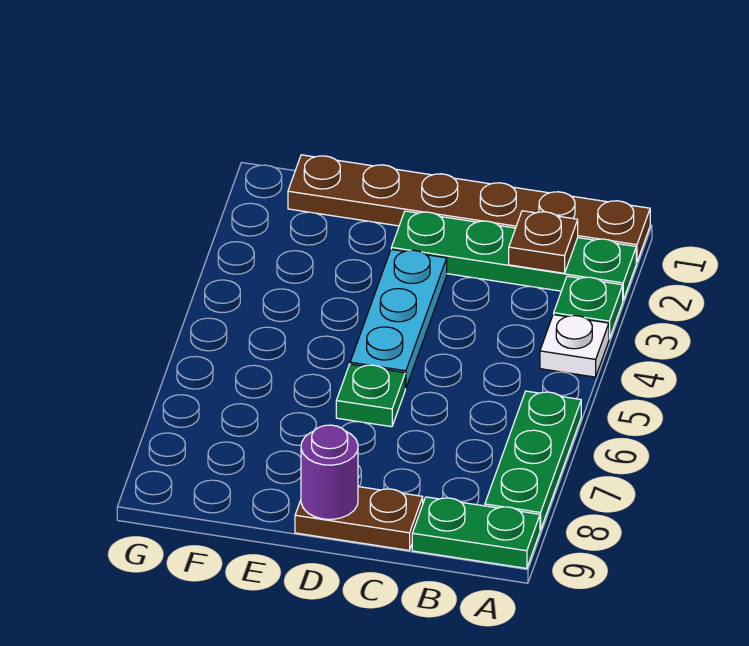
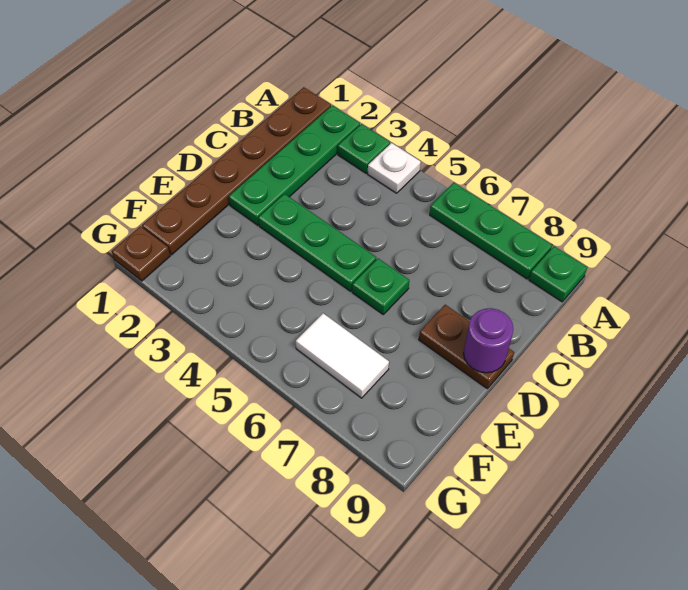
green plate A9:B9 level 1 -> green plate A9 level 1
brown plate B2 level 2 -> brown plate G1 level 1
brown plate C9:D9 level 1 -> brown plate D8:D9 level 1
cyan plate D3:D5 level 1 -> green plate D3:D5 level 1
none -> white tile F6:F7 level 1

